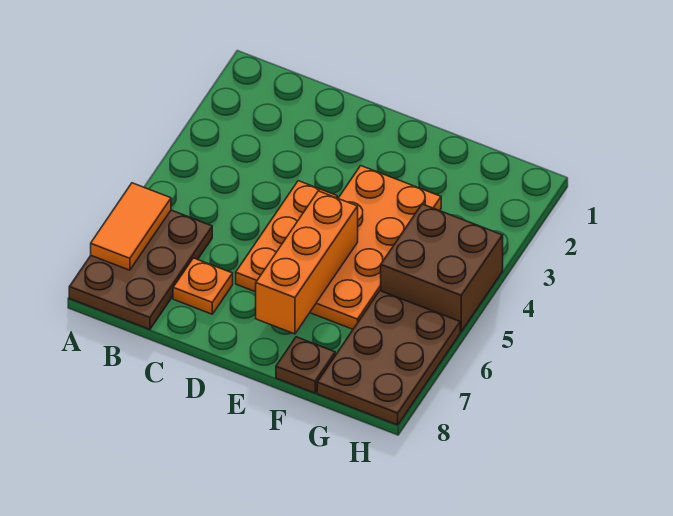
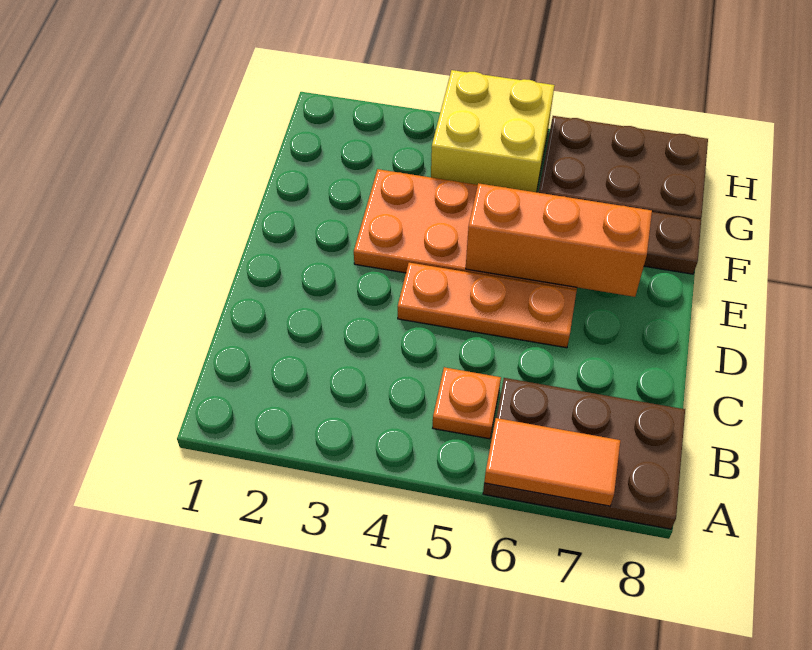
orange plate C7 level 1 -> orange plate B5 level 1
brown brick G4:H5 level 1 -> yellow brick G4:H5 level 1

